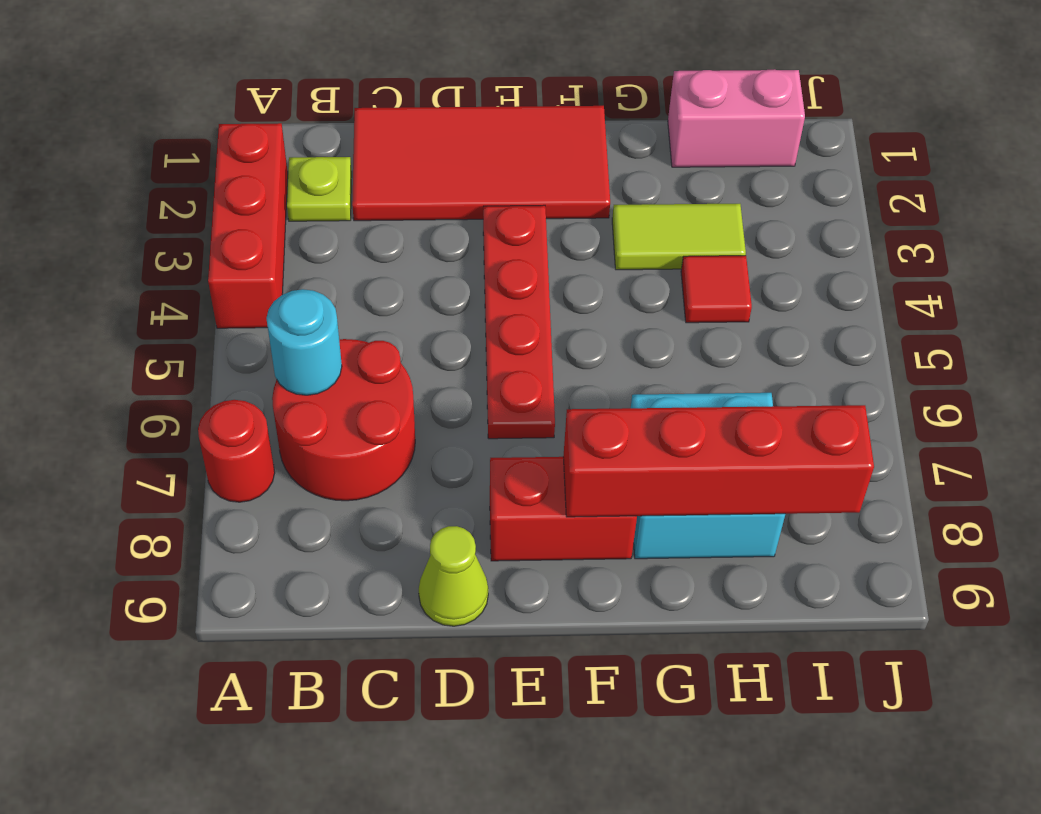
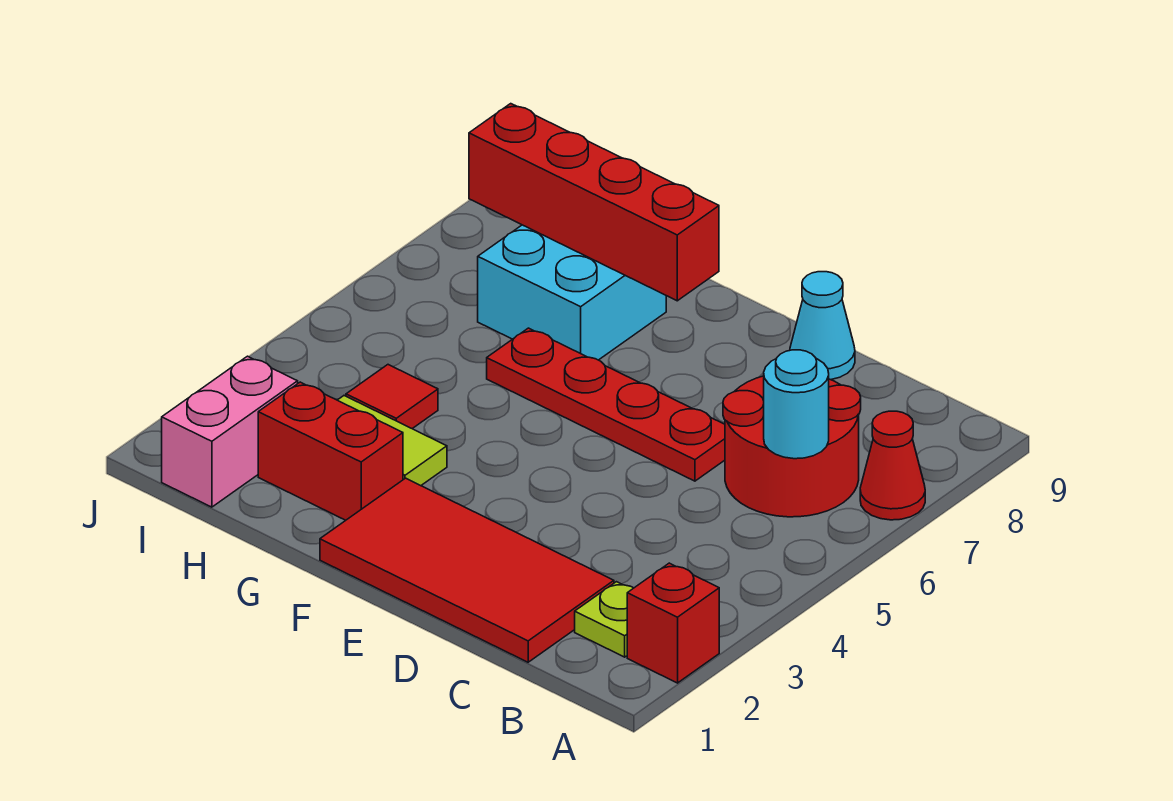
red brick A2:A4 level 1 -> red brick A2 level 1
red round brick A7 level 1 -> red cone A7 level 1
lime cone D9 level 1 -> cyan cone D9 level 1
red plate E3:E6 level 1 -> red plate D6:G6 level 1
red brick E8:F8 level 1 -> red brick G2:H2 level 1
pink brick H1:I1 level 1 -> pink brick I1:I2 level 1

